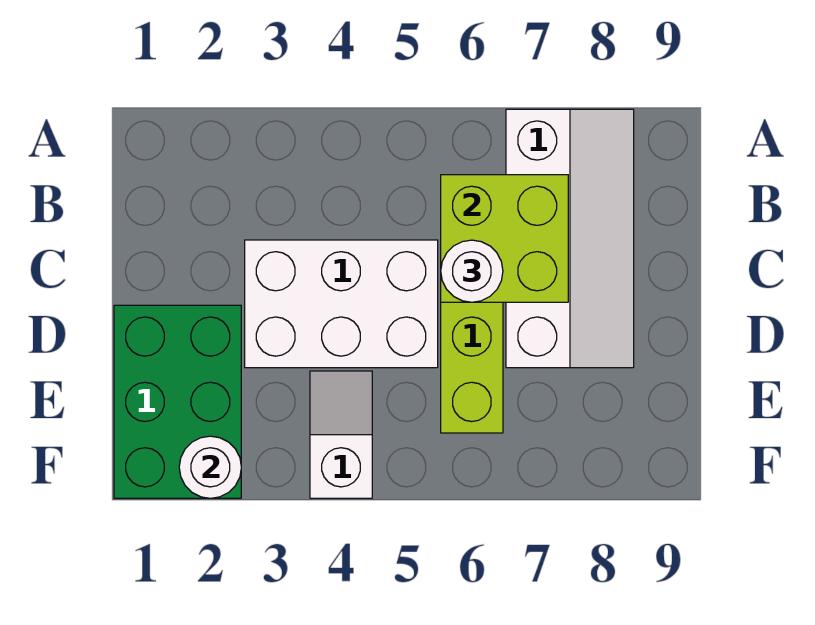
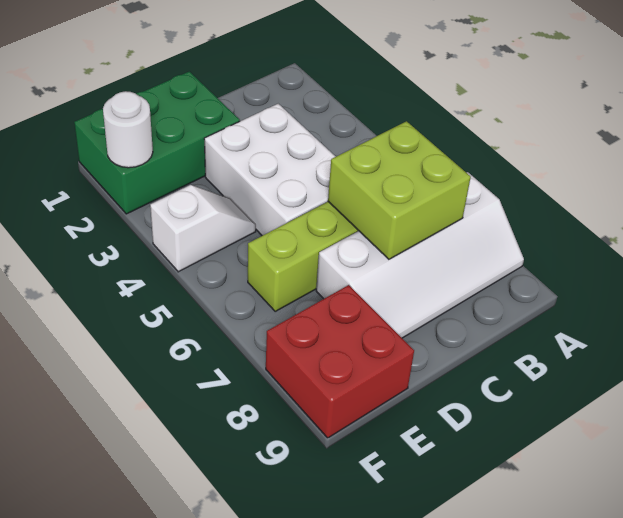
white round brick C6 level 3 -> none
none -> red brick E8:F9 level 1

